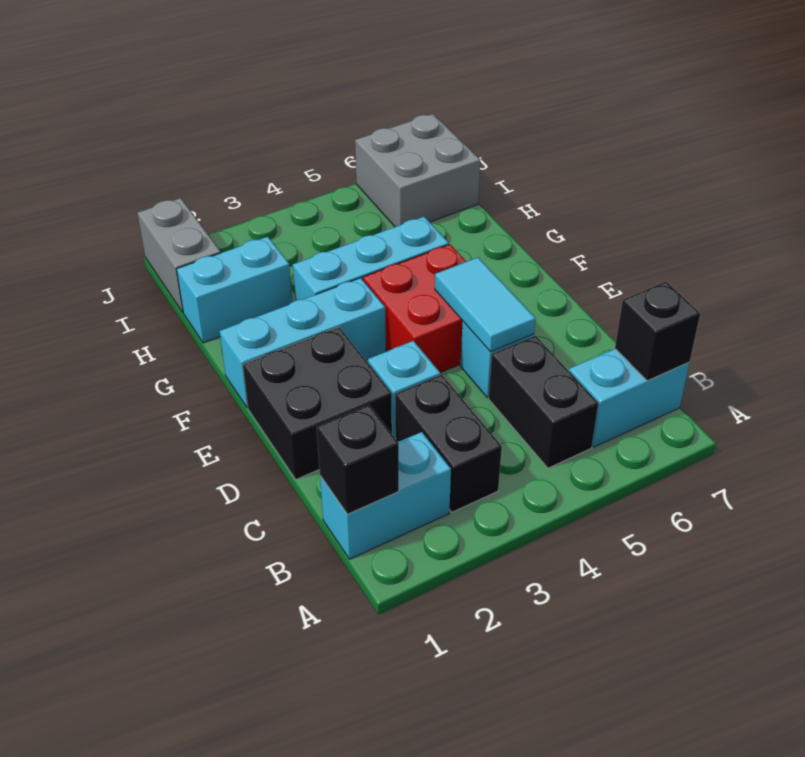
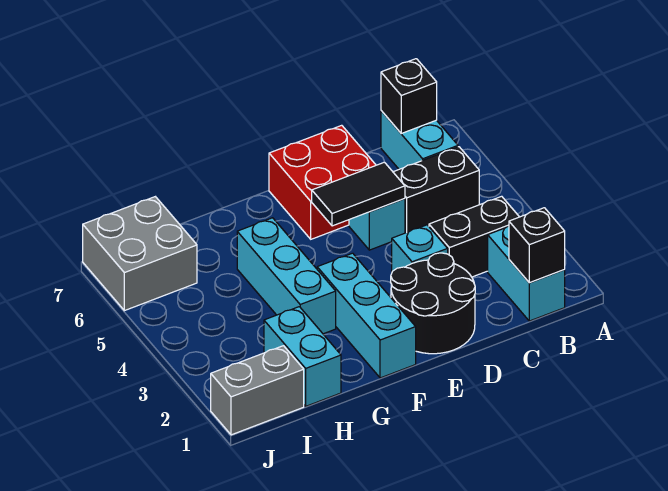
black brick D1:E2 level 1 -> black round brick D1:E2 level 1
cyan tile D5:E5 level 2 -> black tile D5:E5 level 2
red brick E4:F5 level 1 -> red brick D6:E7 level 1

